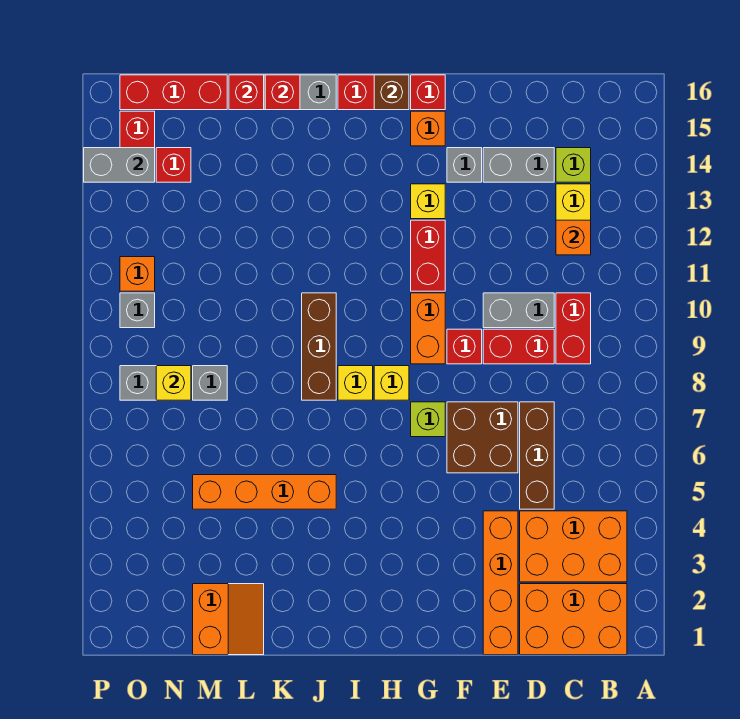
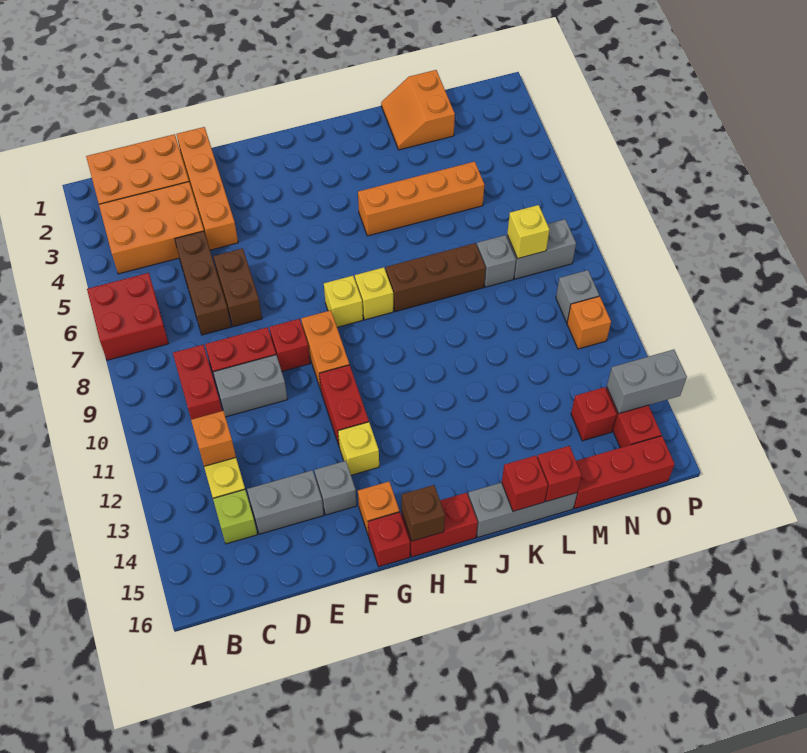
none -> red brick A6:B7 level 1
brown brick E6:F7 level 1 -> brown brick E6:E7 level 1
lime brick G7 level 1 -> none
brown brick J8:J10 level 1 -> brown brick J8:L8 level 1

